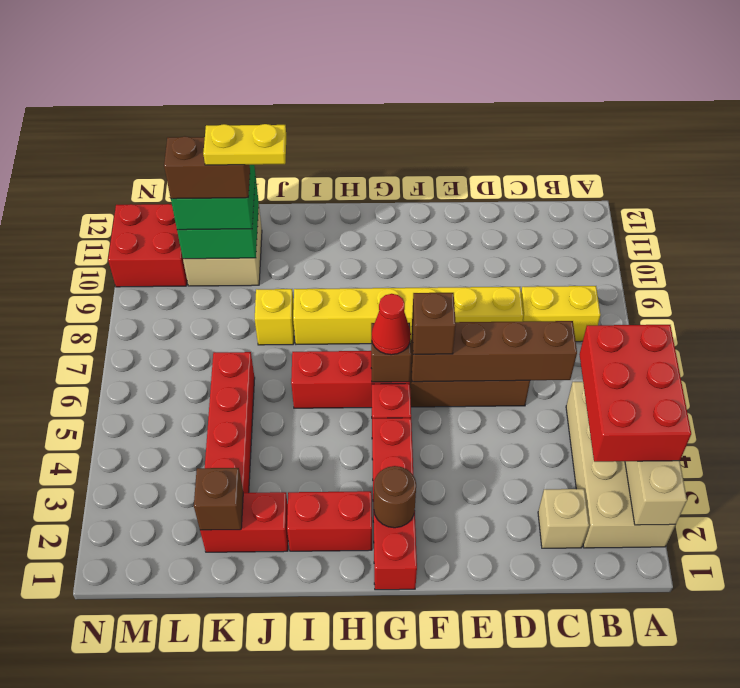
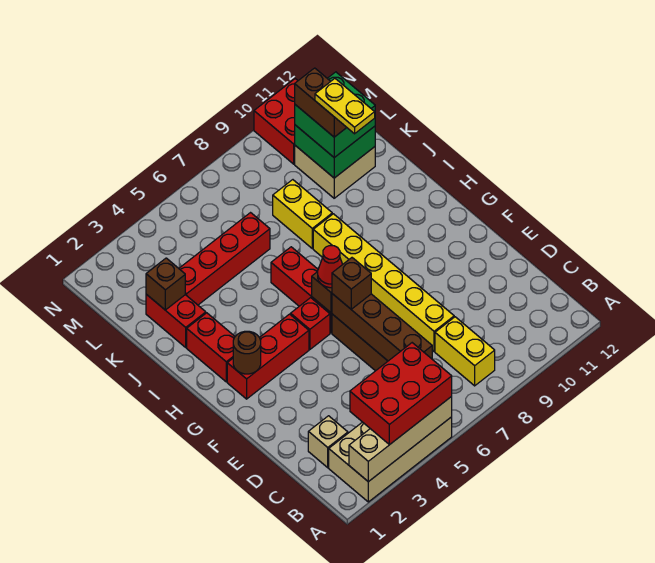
red brick G1:G4 level 1 -> red brick G2:G4 level 1
yellow brick J8 level 1 -> yellow brick J8:K8 level 1

